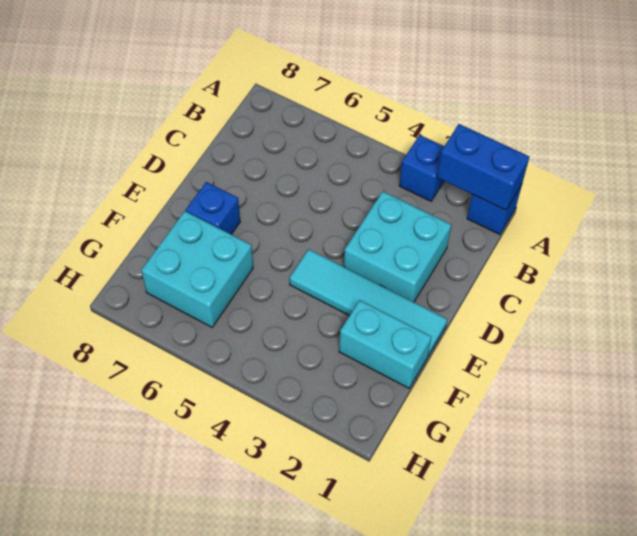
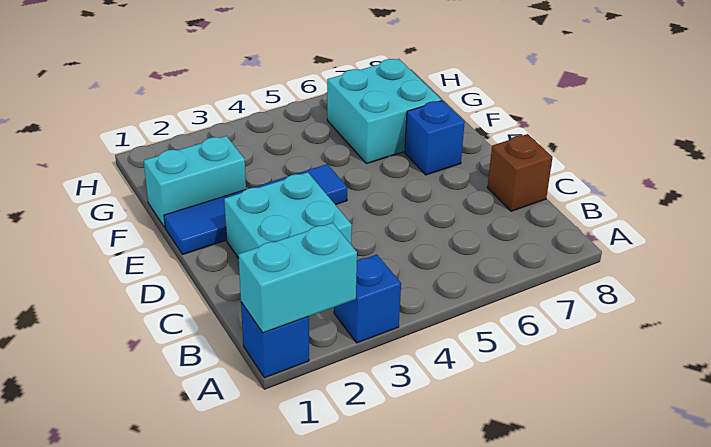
blue brick A1:A2 level 2 -> cyan brick A1:A2 level 2
none -> brown brick C8 level 1
cyan tile E1:E4 level 1 -> blue tile E1:E4 level 1

